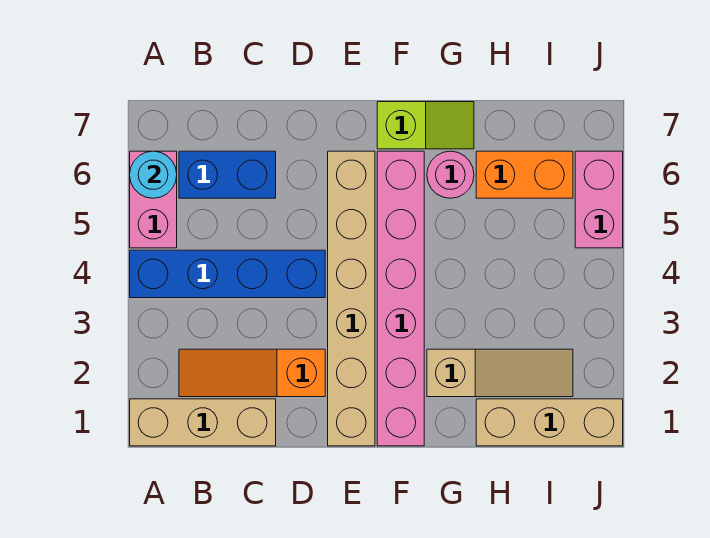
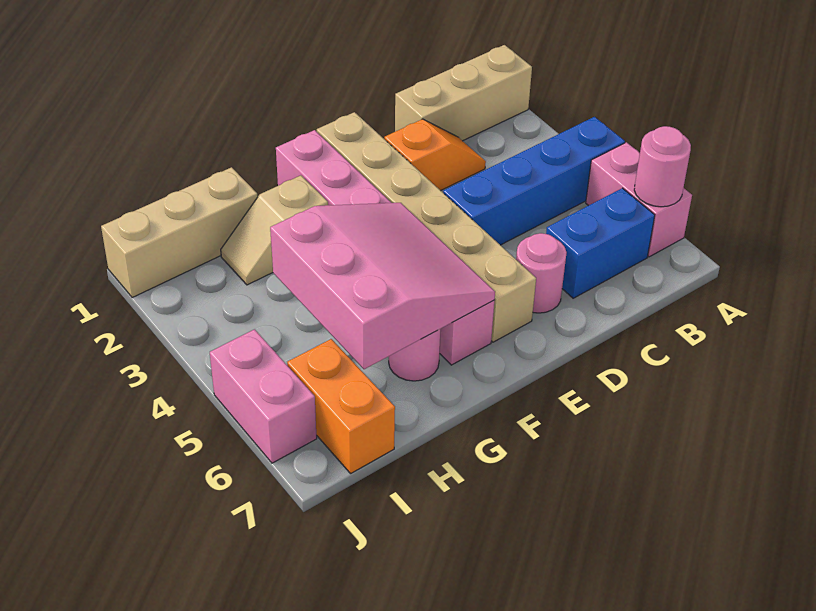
cyan round brick A6 level 2 -> pink round brick A6 level 2
orange slope B2:D2 level 1 top D -> orange slope C2:D2 level 1 top D
none -> pink round brick D6 level 1
none -> pink slope F4:H6 level 2 top H
lime slope F7:G7 level 1 top F -> none
tan slope G2:I2 level 1 top G -> tan slope G2:H2 level 1 top G
orange brick H6:I6 level 1 -> orange brick I6:I7 level 1

